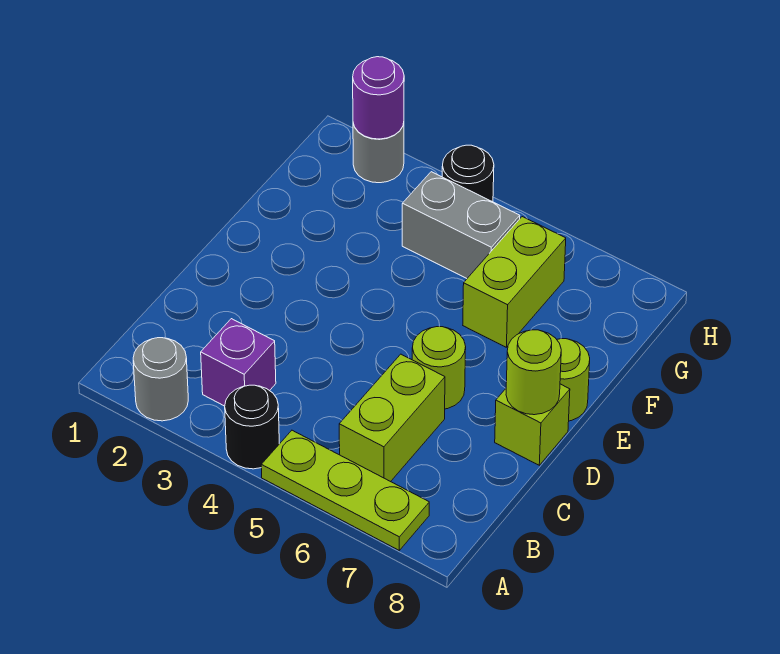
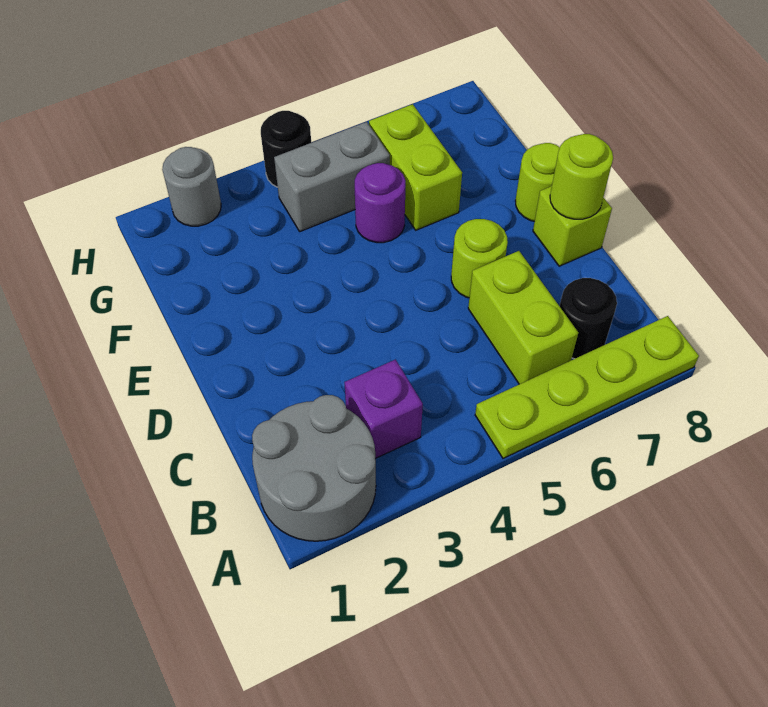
grey round brick A2 level 1 -> grey round brick A1:B2 level 1
black round brick A4 level 1 -> black round brick B7 level 1
lime plate A5:A7 level 1 -> lime plate A5:A8 level 1
purple round brick H2 level 2 -> purple round brick F5 level 1

